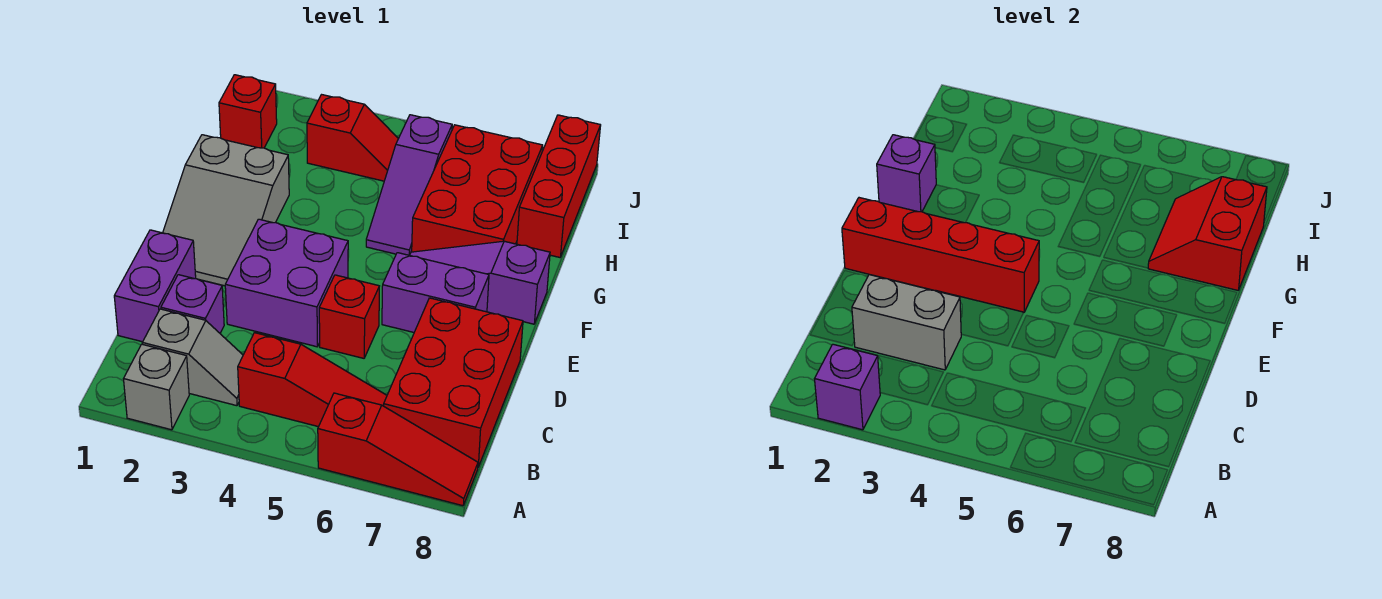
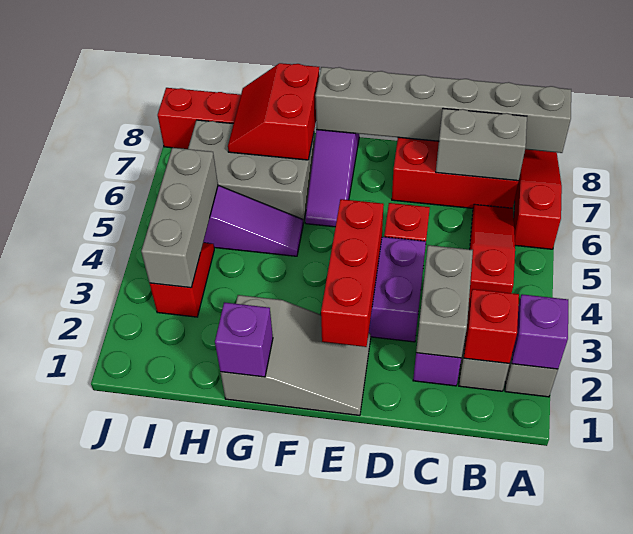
none -> grey brick A8:F8 level 2
none -> grey brick B7:C7 level 2
purple brick C1:D1 level 1 -> none
red brick E1:E4 level 2 -> red brick E2:E4 level 2
purple brick E6:E7 level 1 -> none
red brick G6:I7 level 1 -> grey brick G6:I7 level 1
red slope G7:H8 level 2 top 8 -> red slope G7:H8 level 2 top G
red brick I1 level 1 -> red brick B2 level 2
none -> grey brick I3:I5 level 2

